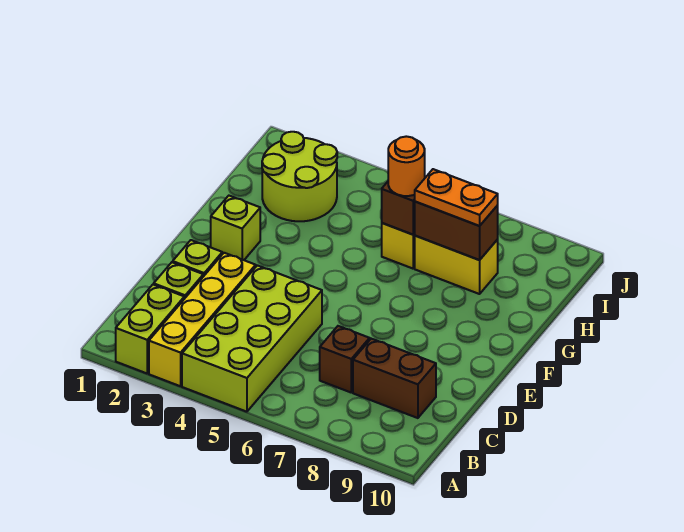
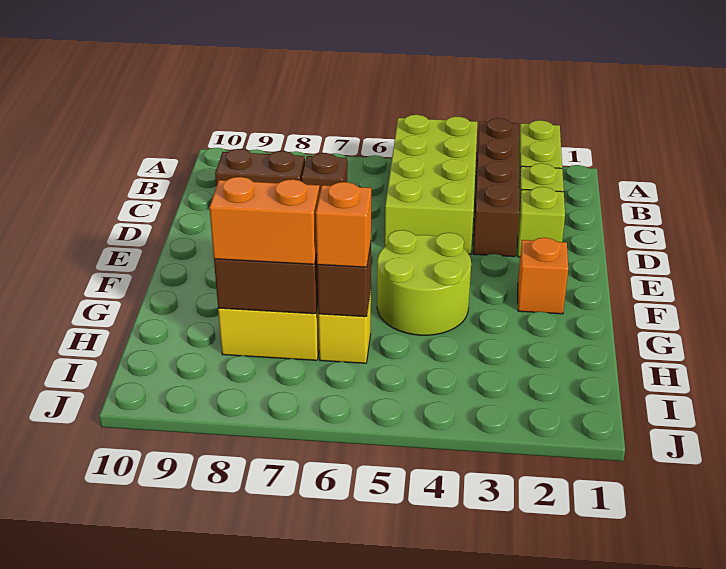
yellow brick A3:D3 level 1 -> brown brick A3:D3 level 1
lime brick F2 level 1 -> orange brick F2 level 1
lime round brick H2:I3 level 1 -> lime round brick F4:G5 level 1
orange round brick H6 level 3 -> orange brick H6 level 3
orange plate H7:H8 level 3 -> orange brick H7:H8 level 3

